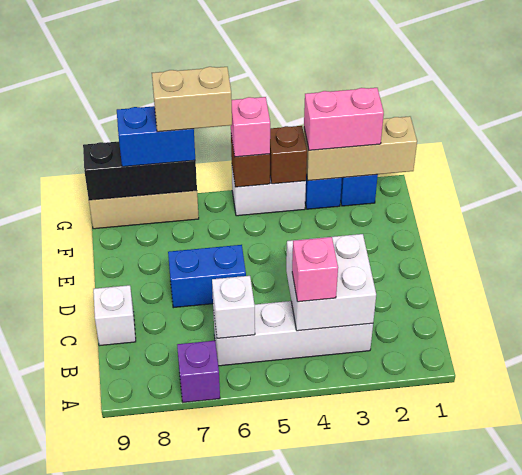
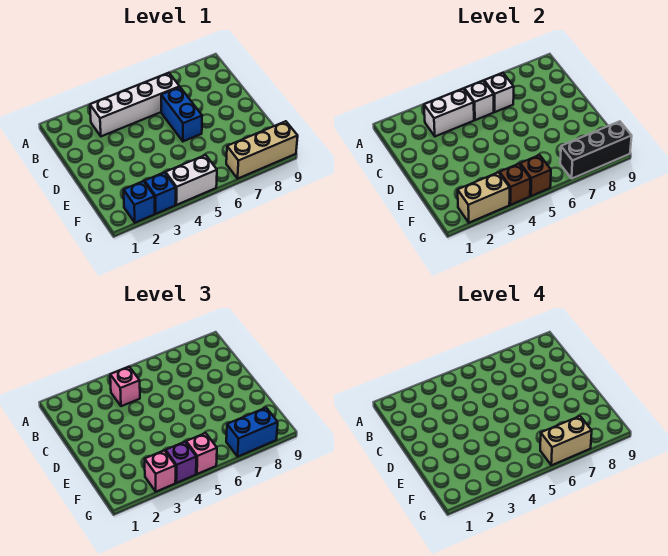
purple brick A7 level 1 -> purple brick G4 level 3
white brick B3:C4 level 2 -> white brick B3:B4 level 2
white brick C9 level 1 -> white brick B5 level 2
blue brick D6:D7 level 1 -> blue brick C6:D6 level 1
tan brick G1:G3 level 2 -> tan brick G2:G3 level 2
pink brick G2:G3 level 3 -> pink brick G3 level 3

